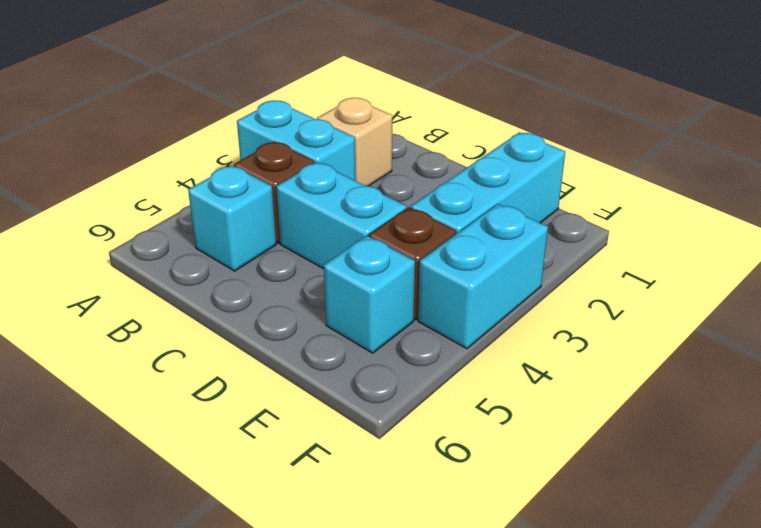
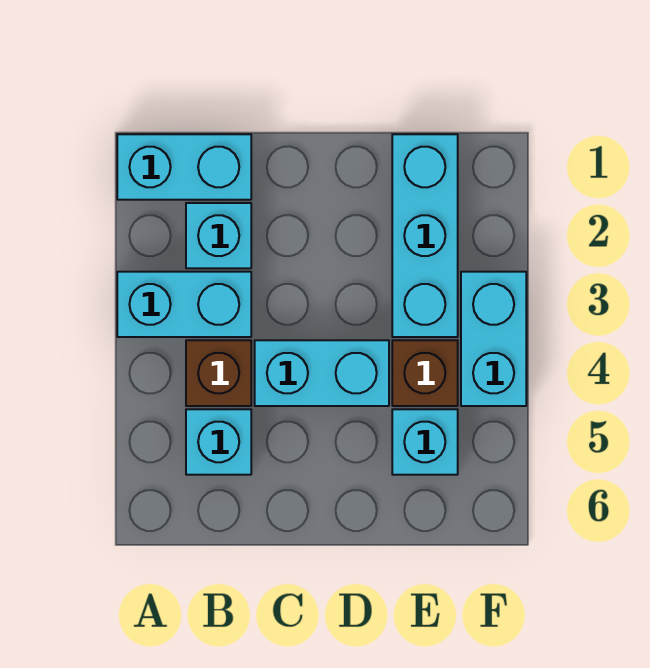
none -> cyan brick A1:B1 level 1
tan brick B2 level 1 -> cyan brick B2 level 1

